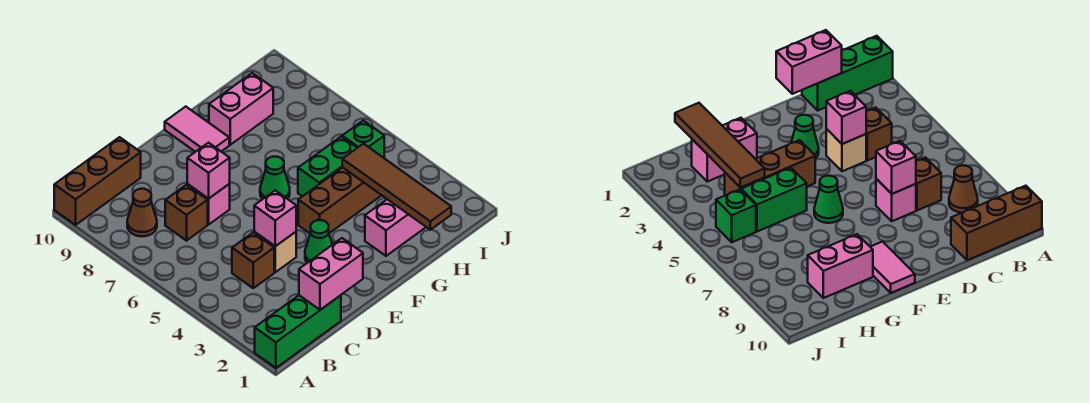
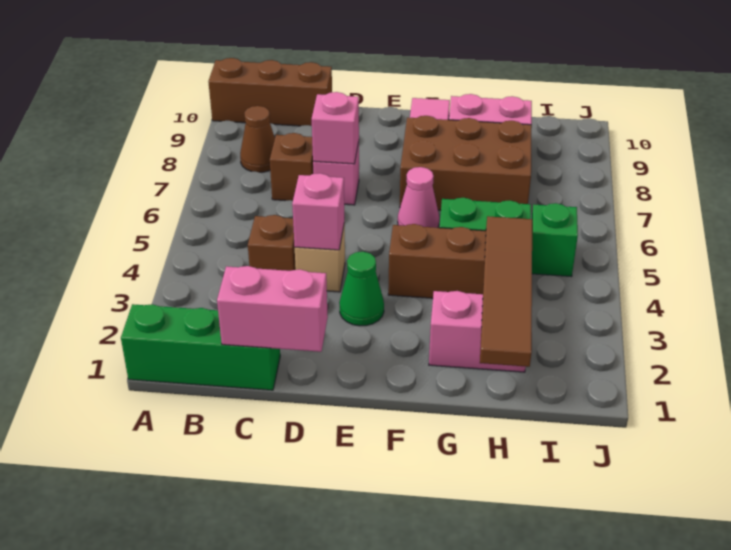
green cone F6 level 1 -> pink cone F6 level 1
none -> brown brick F7:H8 level 1

